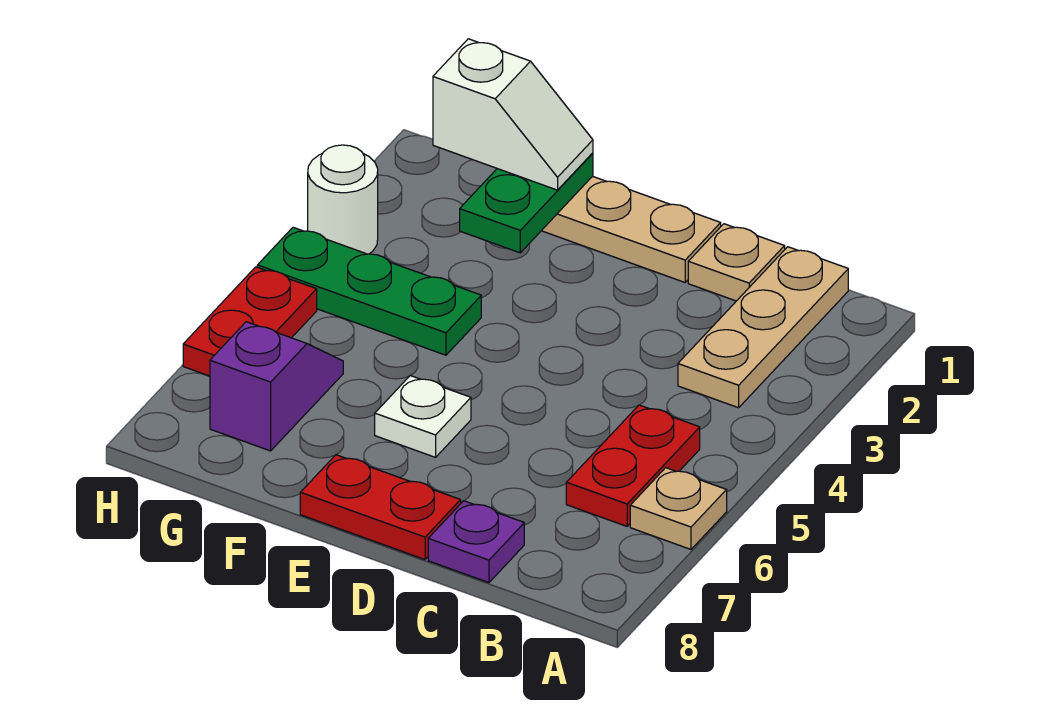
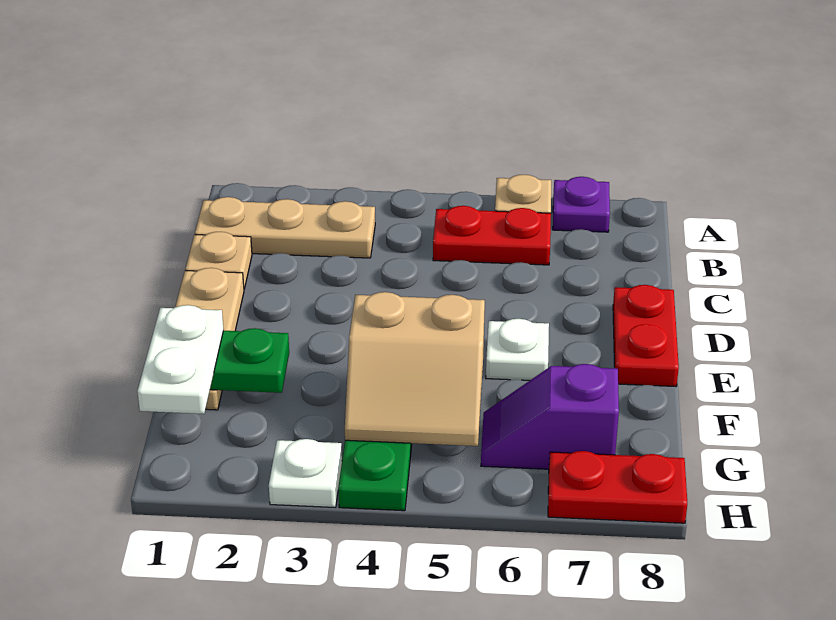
purple plate C8 level 1 -> purple plate A7 level 1
white slope F1:G1 level 3 top G -> white plate F1:G1 level 3
none -> tan slope F4:G5 level 2 top F
white round brick H3 level 1 -> white plate H3 level 1
red plate H5:H6 level 1 -> red plate H7:H8 level 1

